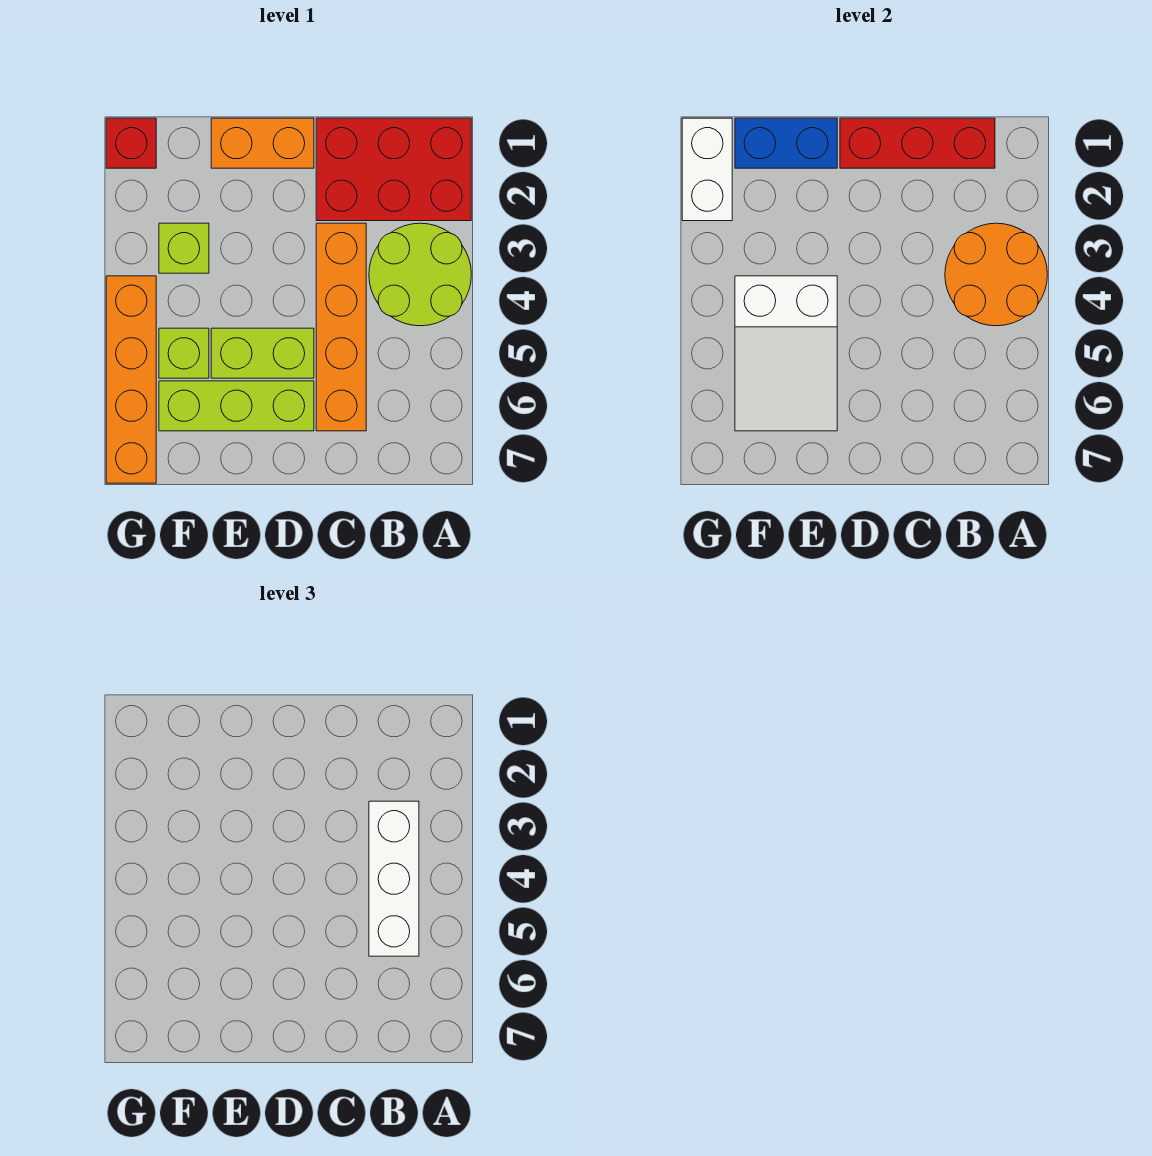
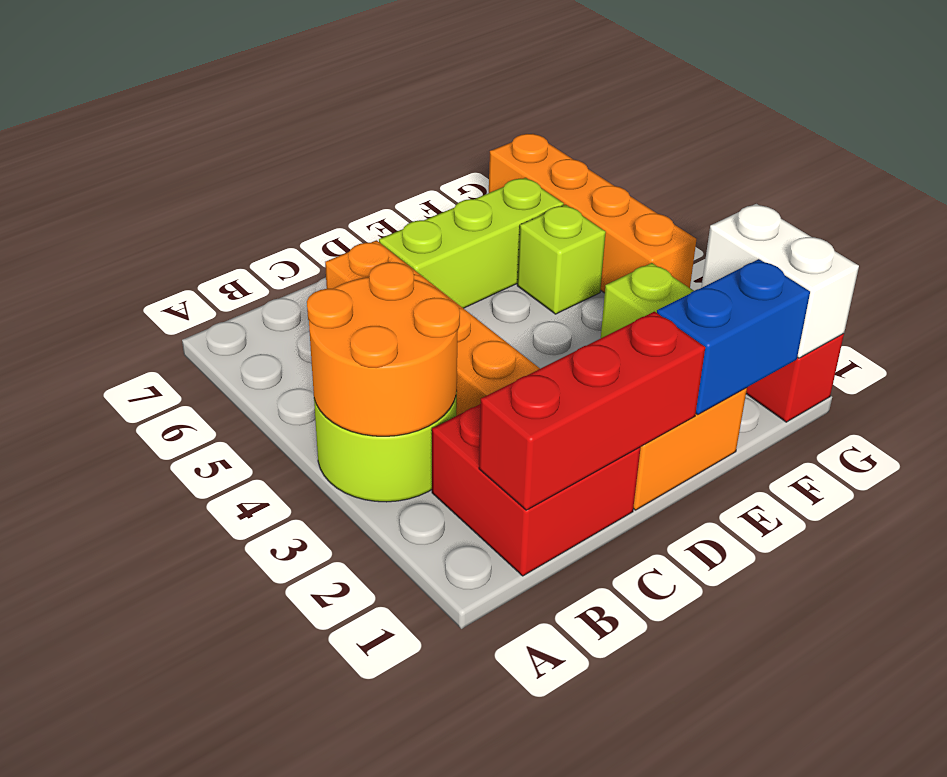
red brick A1:C2 level 1 -> red brick B1:C2 level 1
white brick B3:B5 level 3 -> none
lime brick D5:E5 level 1 -> none
white slope E4:F6 level 2 top 4 -> none

